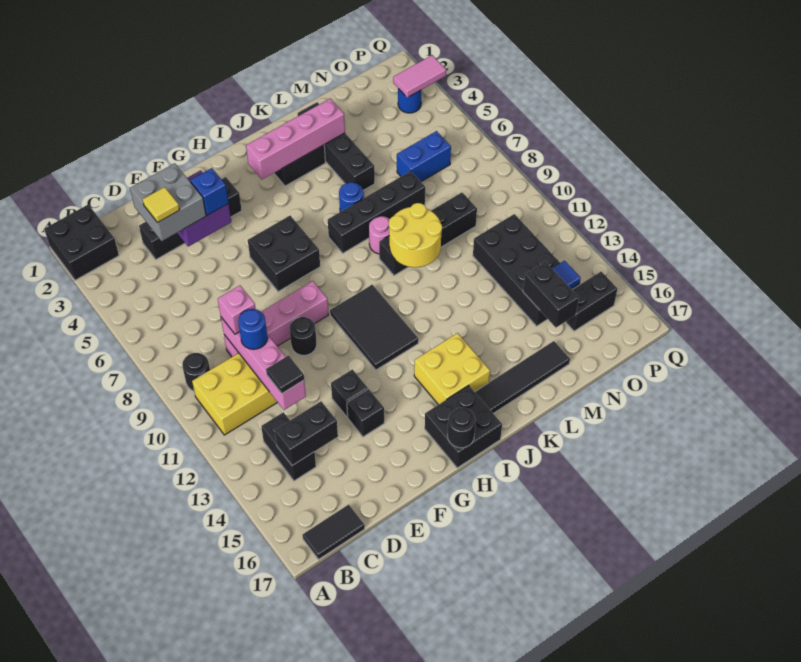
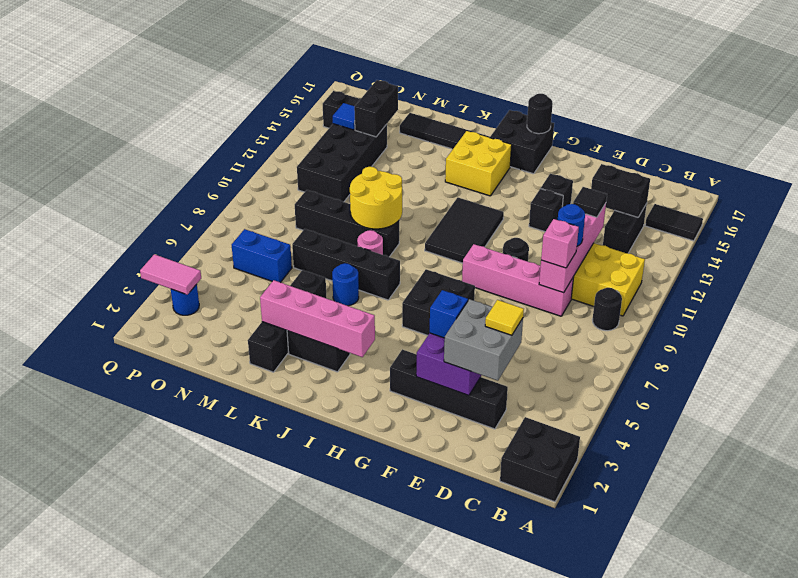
black tile B17:C17 level 1 -> black tile A15:B15 level 1

